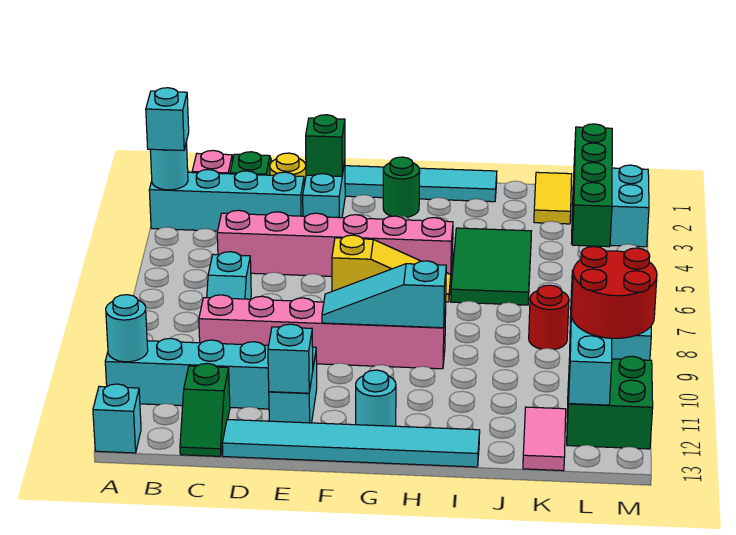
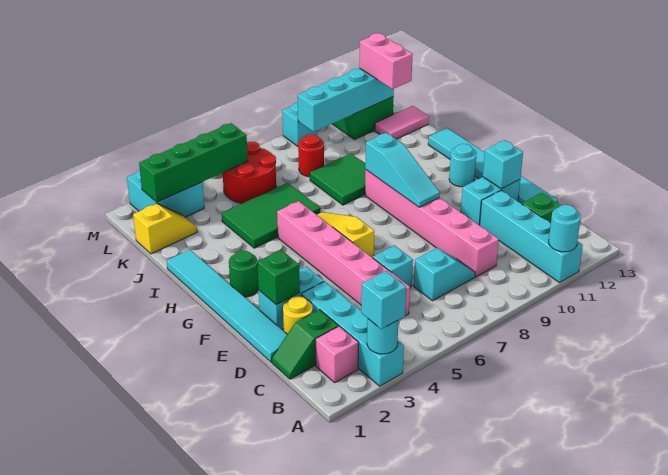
cyan brick A13 level 1 -> cyan brick D6 level 1
none -> green tile I8:J9 level 1
yellow tile K1:K2 level 1 -> yellow slope K1:K2 level 1 top 1
none -> pink brick K12:L12 level 3
red round brick L10:M11 level 3 -> red round brick K5:L6 level 1

